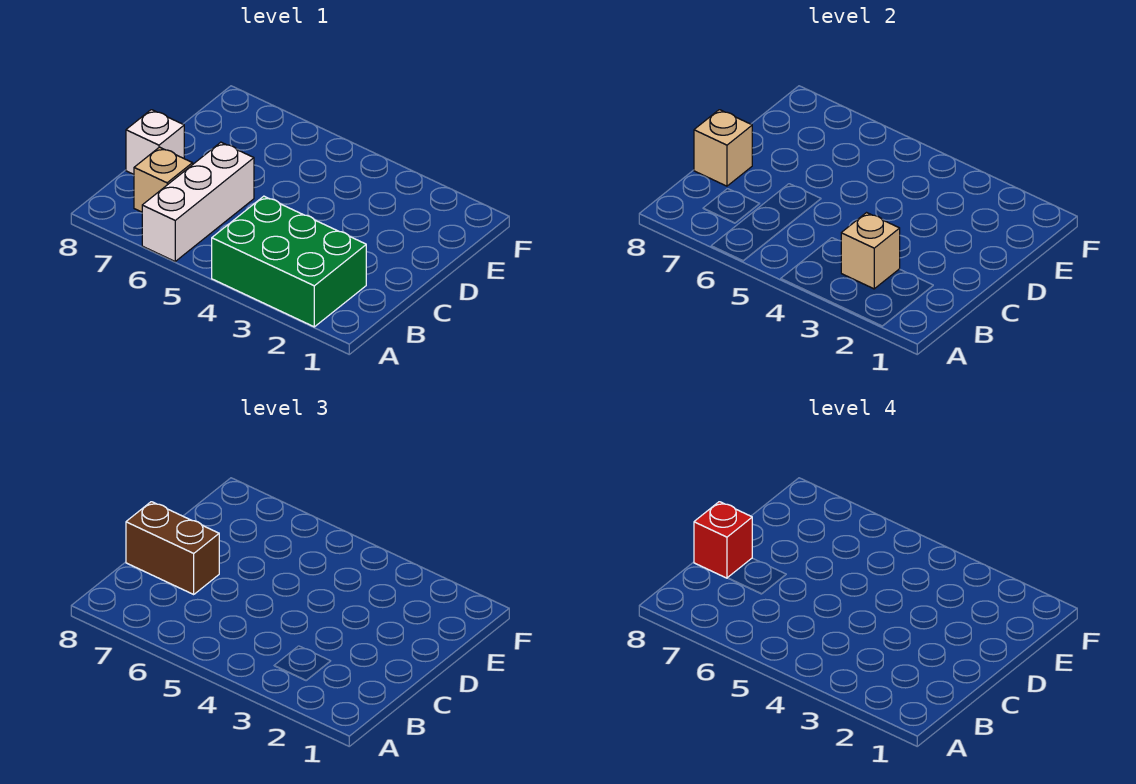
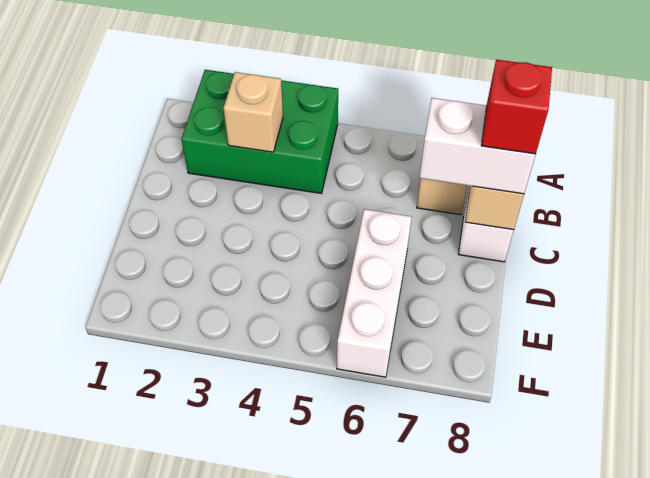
white brick A6:C6 level 1 -> white brick D6:F6 level 1
brown brick C7:C8 level 3 -> white brick C7:C8 level 3

